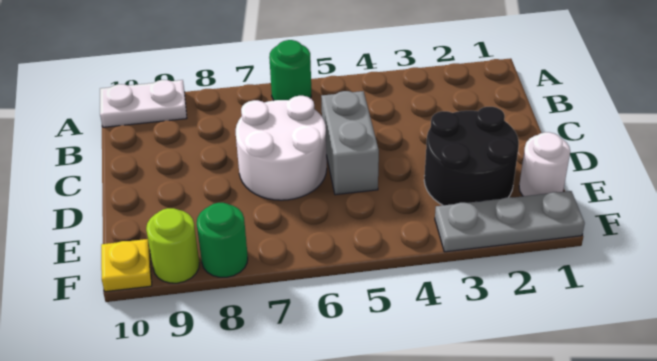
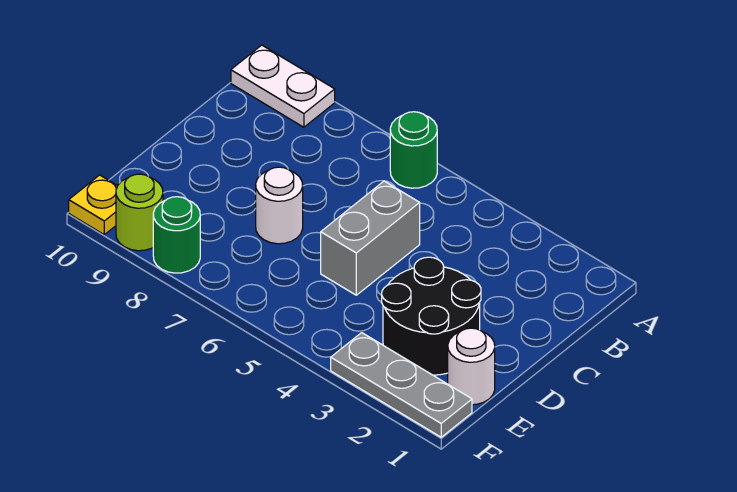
white round brick C6:D7 level 1 -> white round brick D7 level 1

